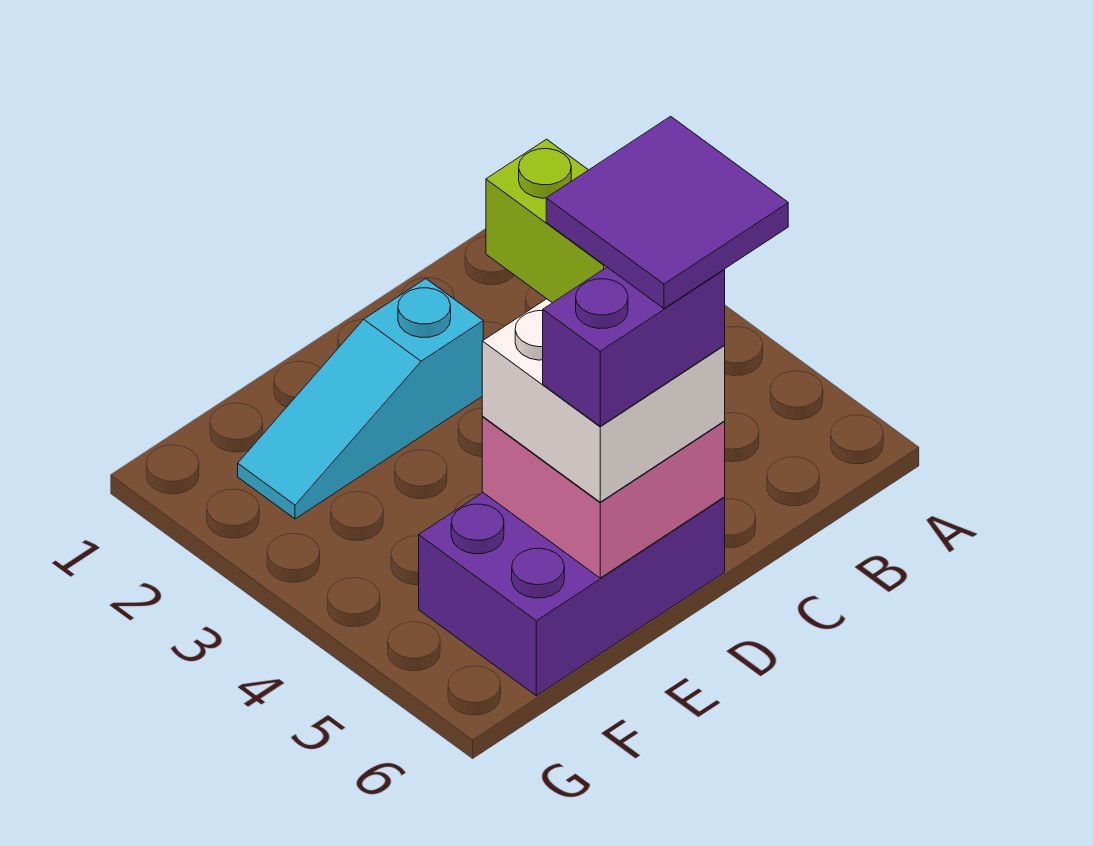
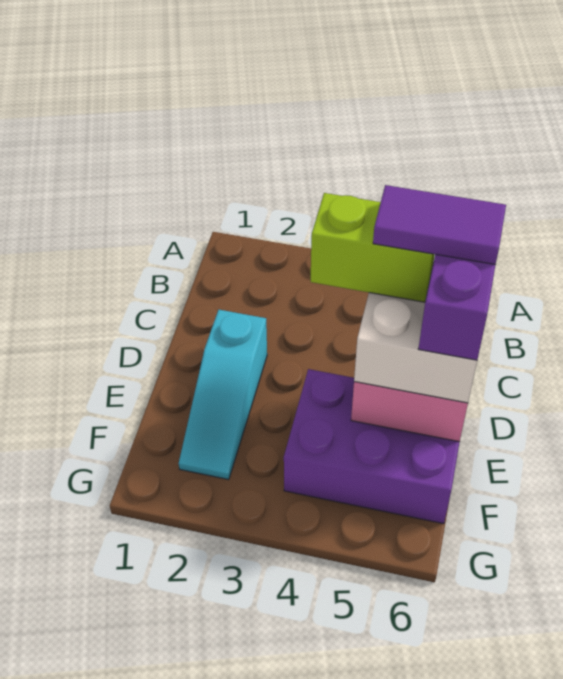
purple tile C5:D6 level 5 -> purple tile D5:D6 level 5
purple brick D5:F6 level 1 -> purple brick E4:F6 level 1

